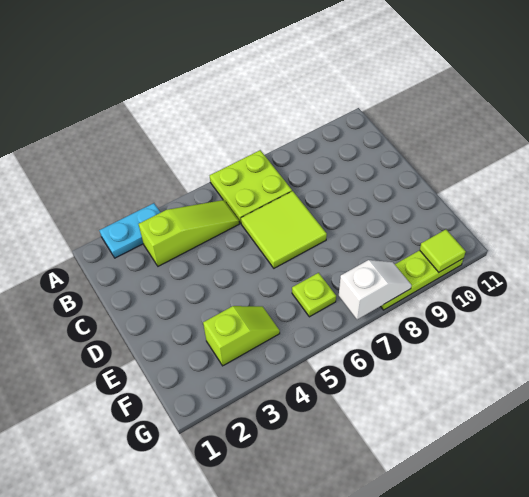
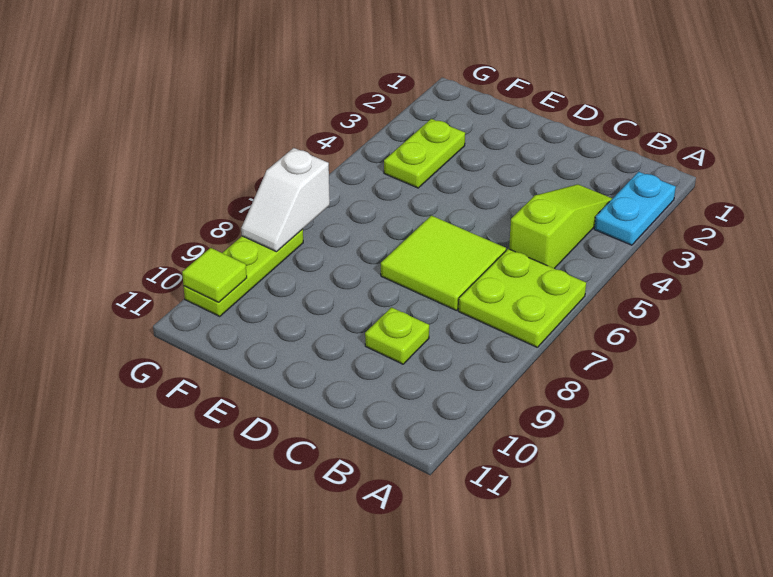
lime slope B3:B5 level 1 top 3 -> lime slope B3:B5 level 1 top 5
lime slope F3:F4 level 1 top 3 -> lime plate F3:F4 level 1
lime plate F6 level 1 -> lime plate C9 level 1

